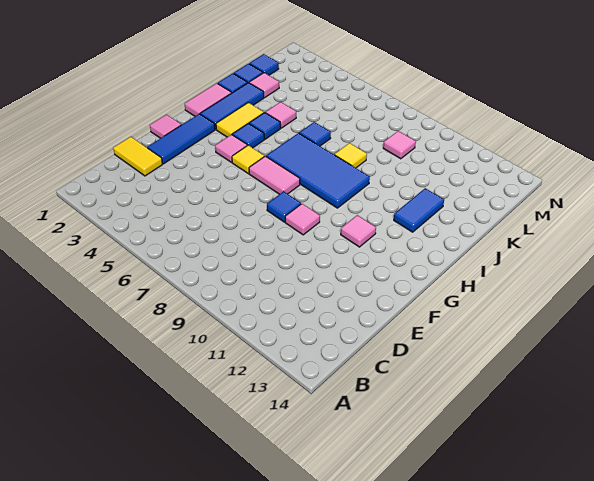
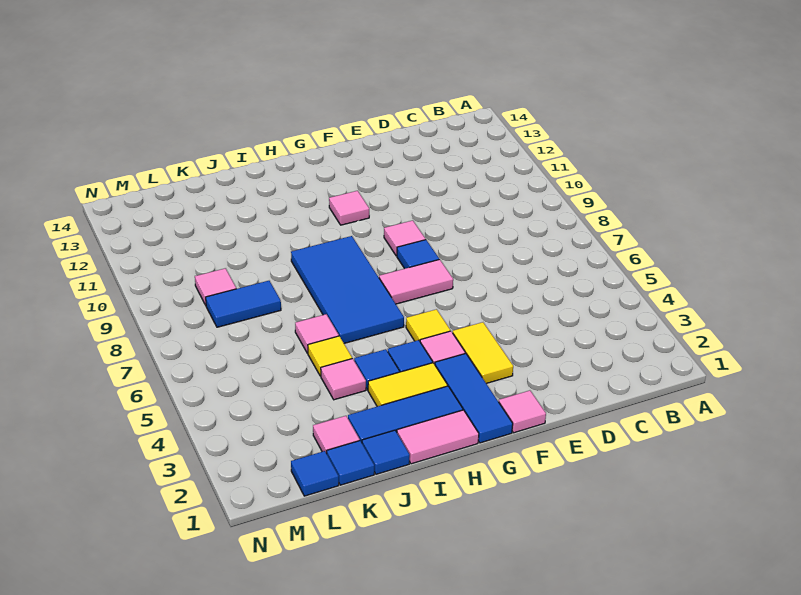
yellow tile D1:D2 level 1 -> yellow tile F3:F4 level 1
blue tile E2:G2 level 1 -> blue tile G1:G3 level 1
pink tile G6:G7 level 1 -> pink tile F7:G7 level 1
blue tile I12:J12 level 1 -> blue tile K8:L8 level 1
blue tile J6 level 1 -> pink tile J6 level 1
yellow tile J8 level 1 -> yellow tile J5 level 1

